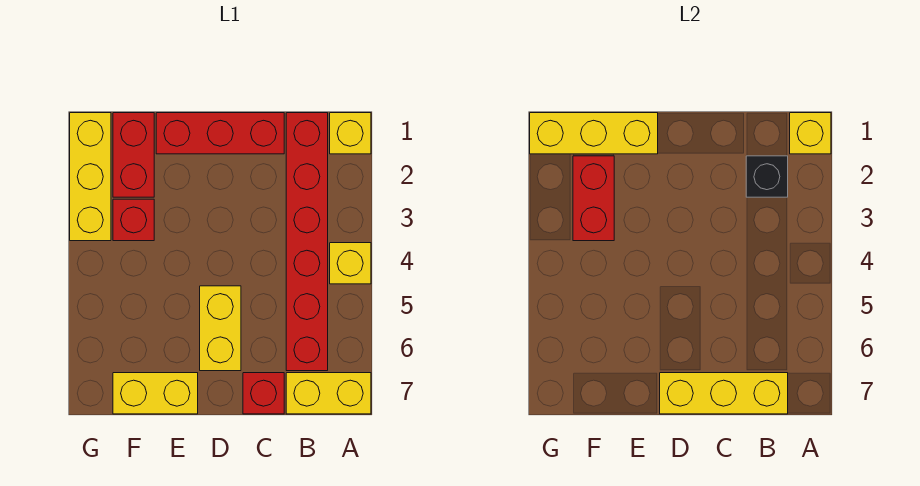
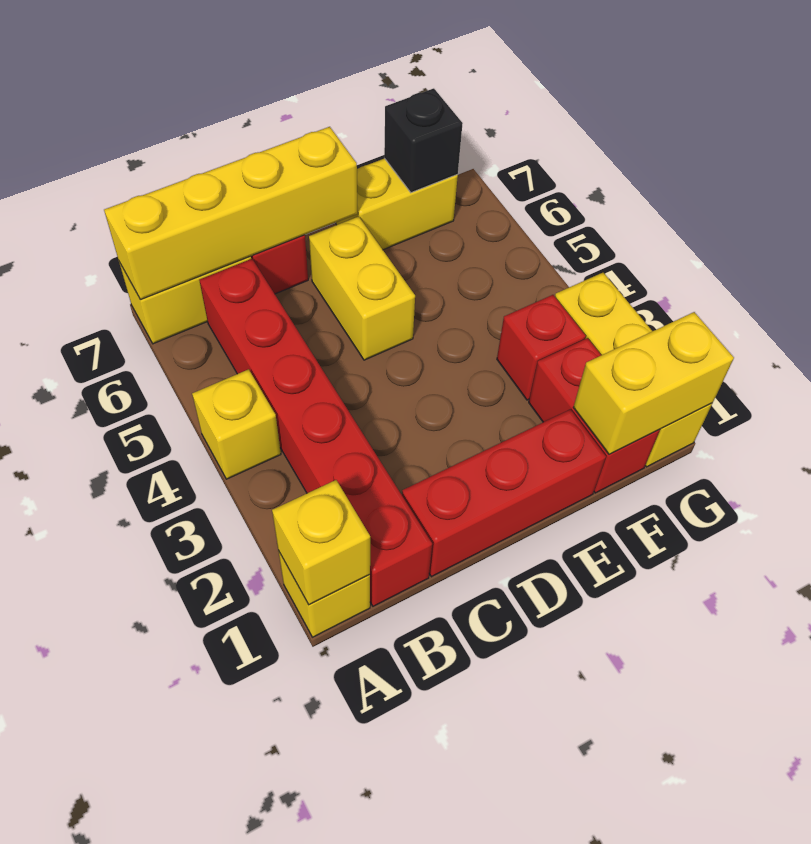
black brick B2 level 2 -> black brick F7 level 2
yellow brick B7:D7 level 2 -> yellow brick A7:D7 level 2
yellow brick E1:G1 level 2 -> yellow brick F1:G1 level 2
red brick F2:F3 level 2 -> none

